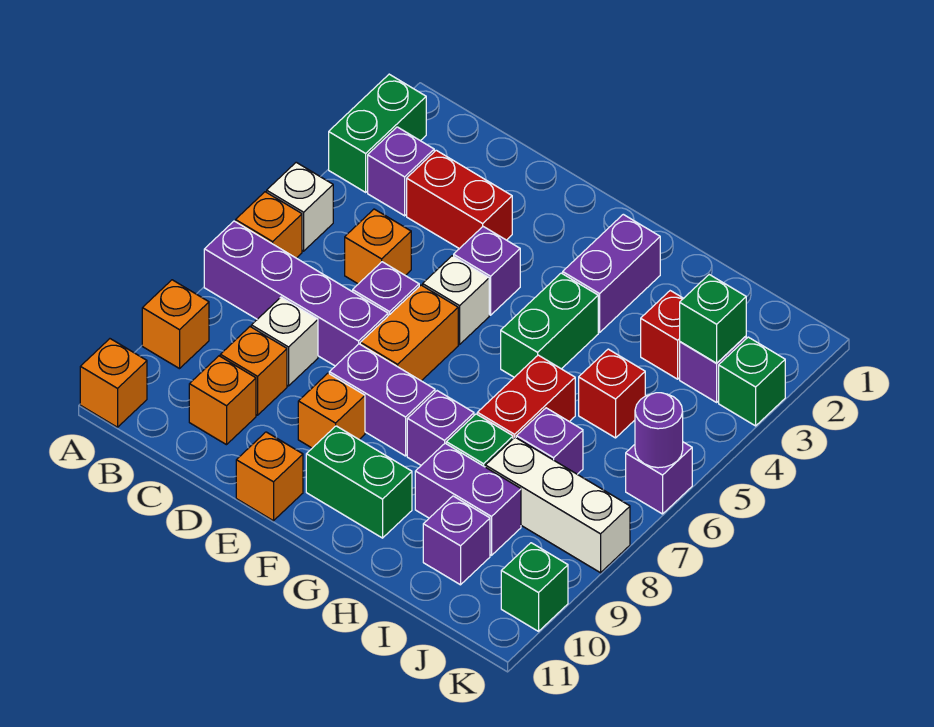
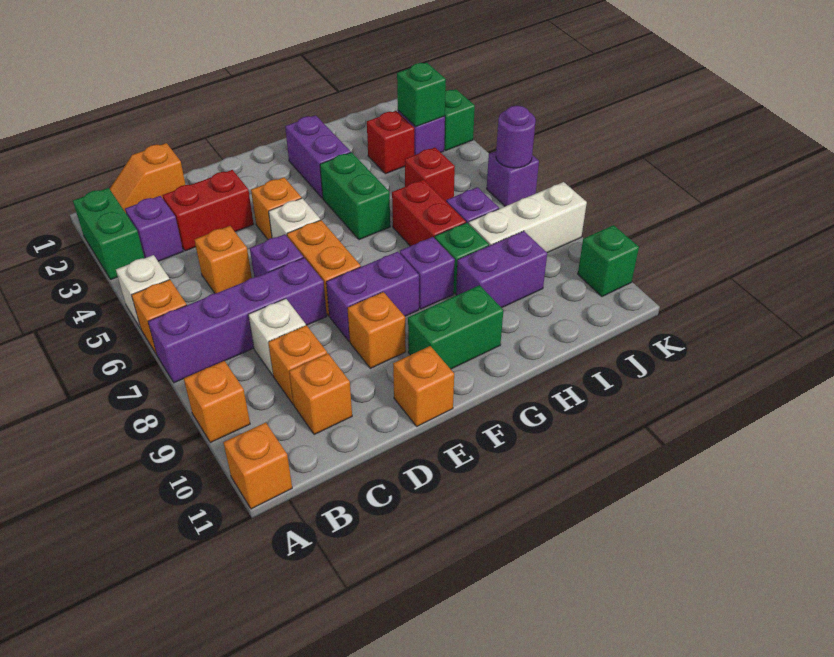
none -> orange slope B1:C1 level 1 top C
purple brick E4 level 1 -> orange brick E4 level 1
purple brick I10 level 1 -> none

